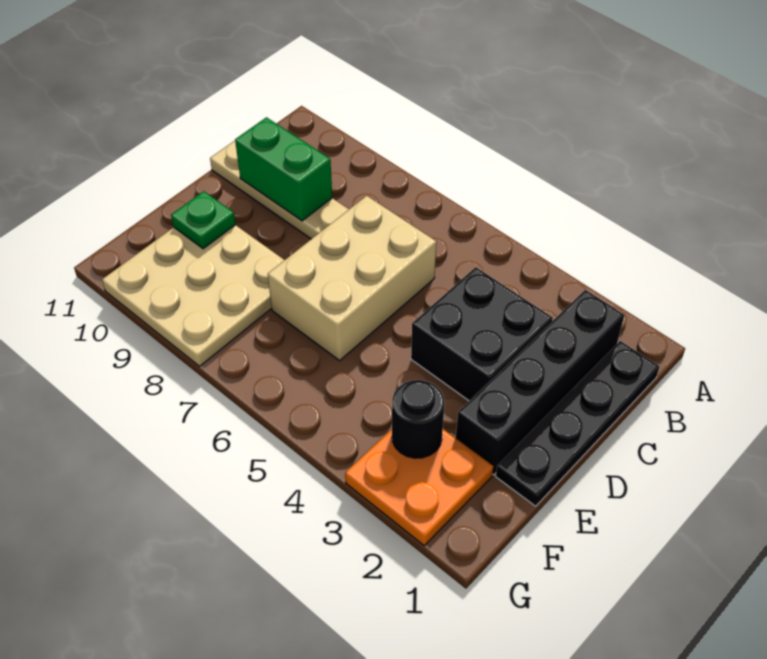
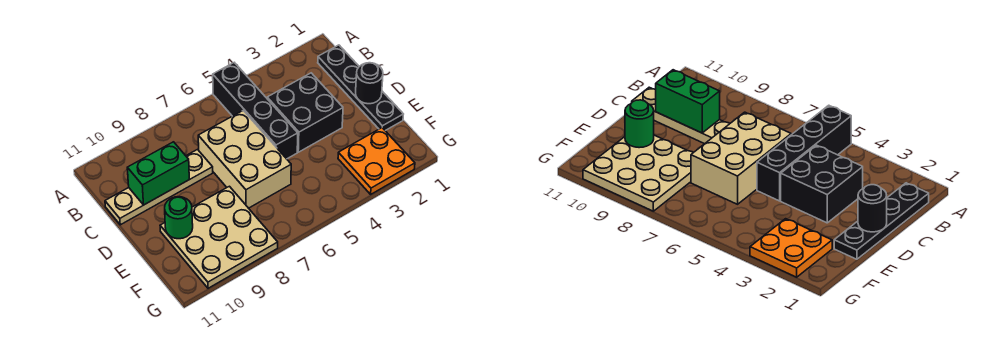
black brick B2:E2 level 1 -> black brick A5:D5 level 1
green plate E10 level 2 -> green round brick E10 level 2
black round brick F3 level 2 -> black round brick D1 level 2

